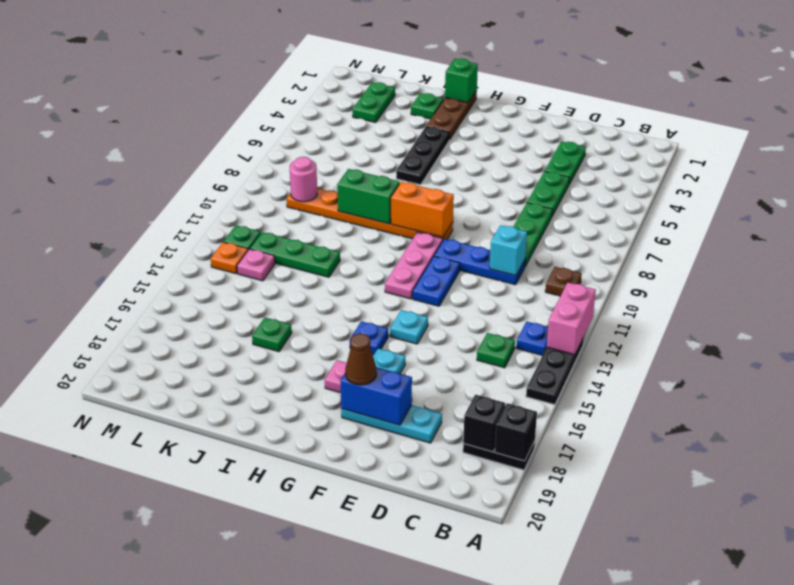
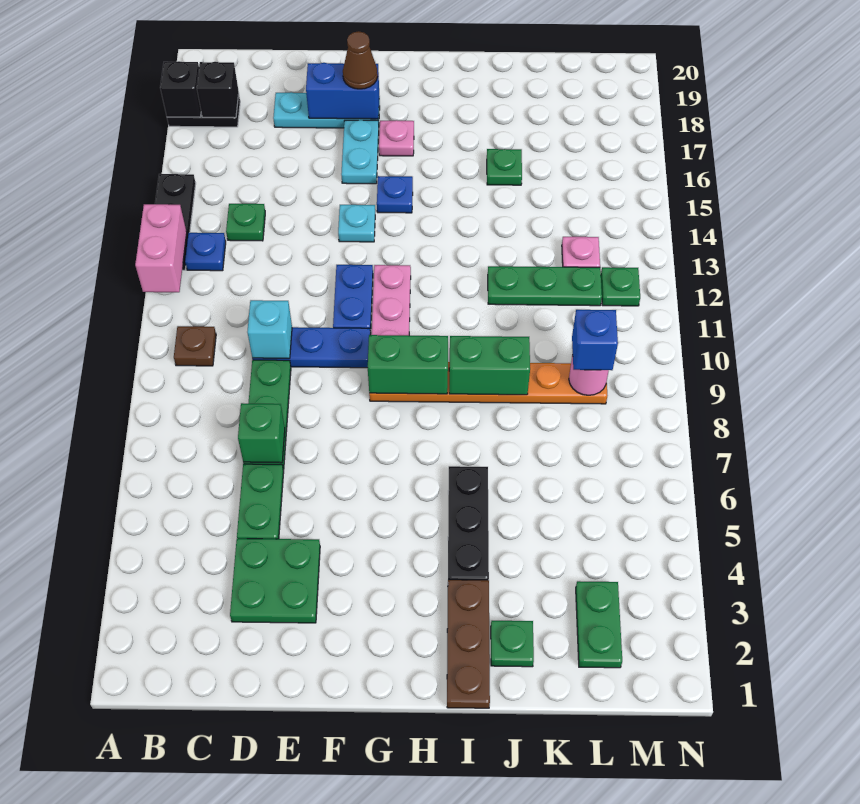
green plate D3:D4 level 1 -> green plate D3:E4 level 1
orange brick G9:H9 level 2 -> green brick G9:H9 level 2
green brick I1 level 2 -> green brick D7 level 2
none -> blue brick L9 level 3
orange plate M13 level 1 -> none

